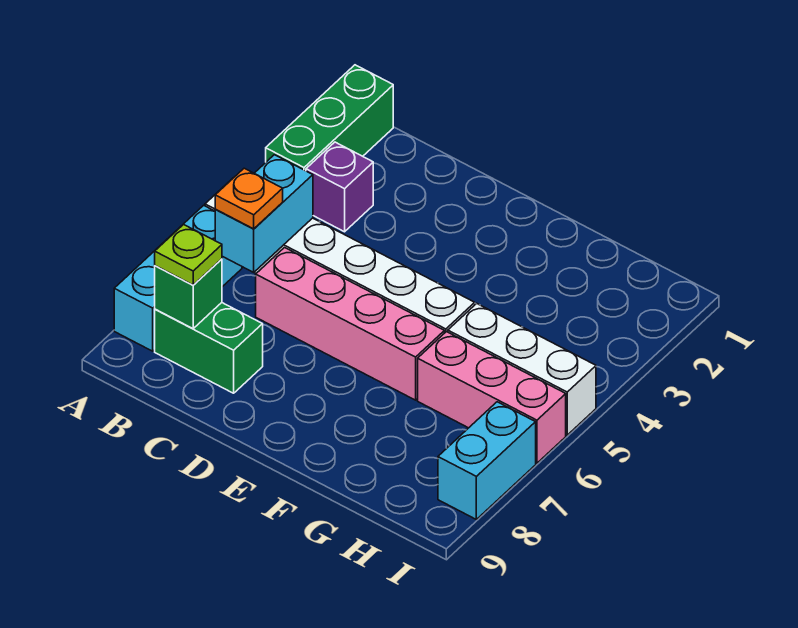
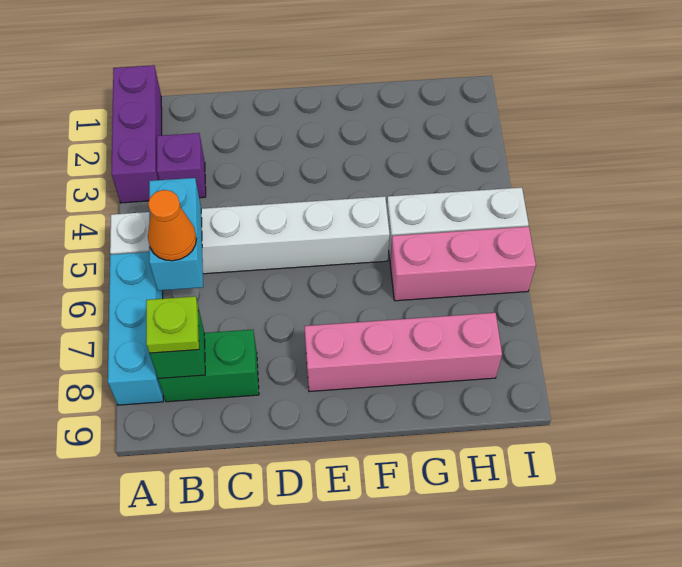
green brick A1:A3 level 1 -> purple brick A1:A3 level 1
orange plate B6 level 3 -> orange cone B6 level 3
pink brick C6:F6 level 1 -> pink brick E8:H8 level 1
cyan brick I7:I8 level 1 -> none

